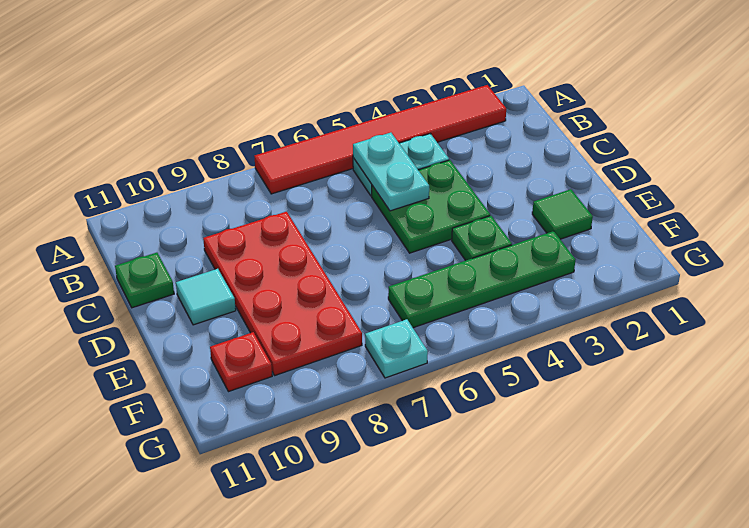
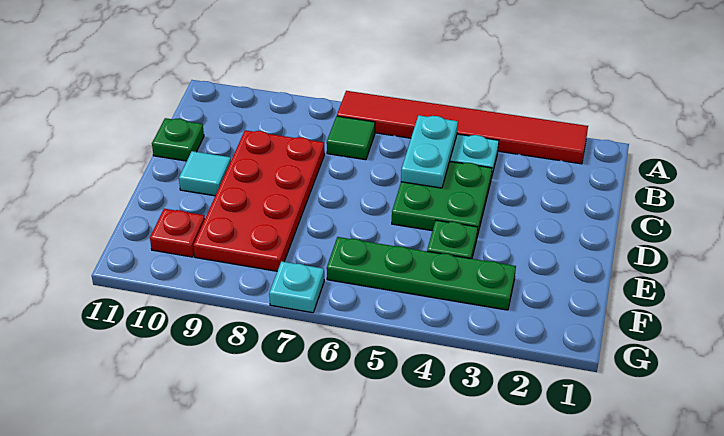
green tile E2 level 1 -> green tile B7 level 1

